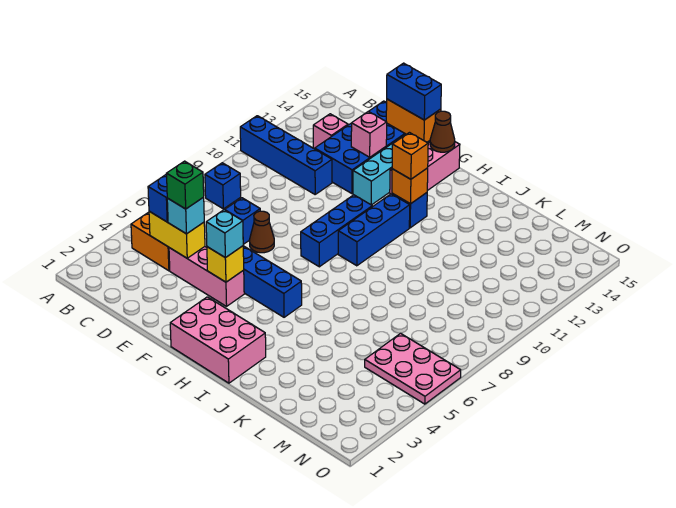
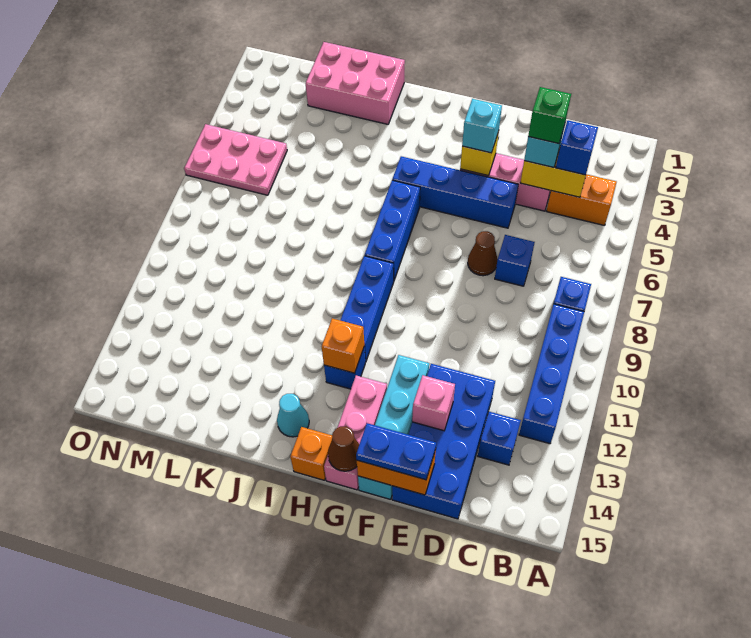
blue brick A11:D11 level 1 -> blue brick B9:B12 level 1
pink brick C13 level 1 -> blue brick C13 level 1
blue brick E15:F15 level 3 -> blue plate E15:F15 level 3
pink brick G1:I2 level 1 -> pink brick J1:L2 level 1
blue brick G8:G10 level 1 -> blue brick H6:H8 level 1
orange brick H12 level 3 -> orange brick H15 level 1
none -> cyan cone I14 level 1

